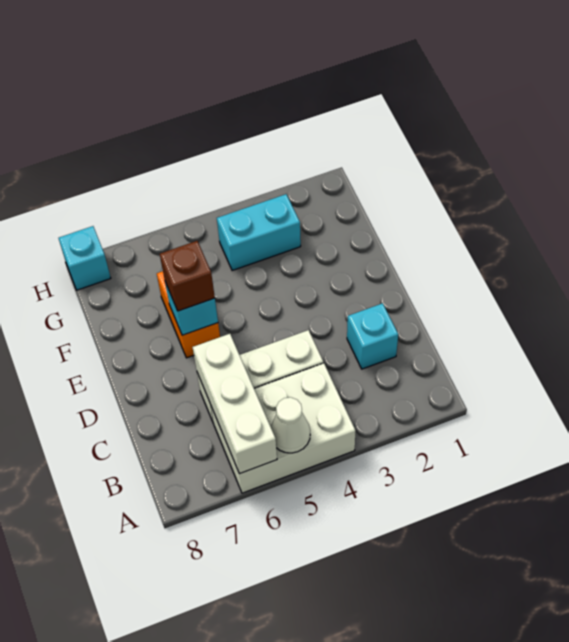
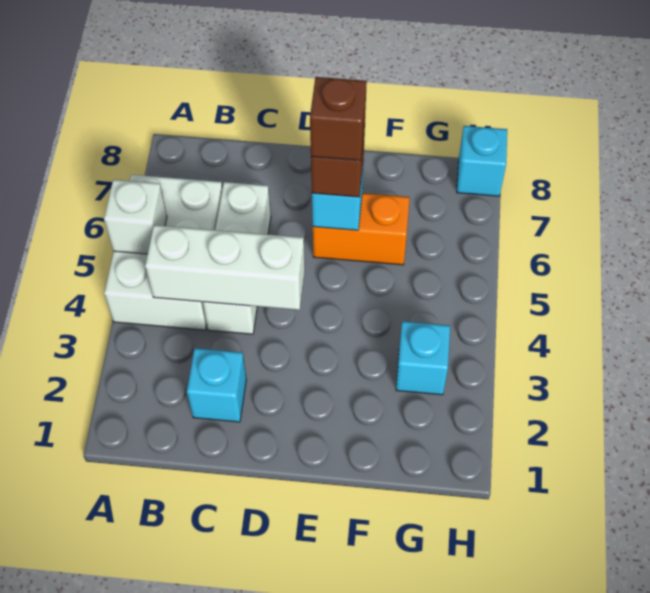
white cone A5 level 2 -> white brick A5 level 2
white brick A6:C6 level 2 -> white brick B4:D4 level 2
none -> brown brick E6 level 4
cyan brick G3:G4 level 1 -> cyan brick G3 level 1

